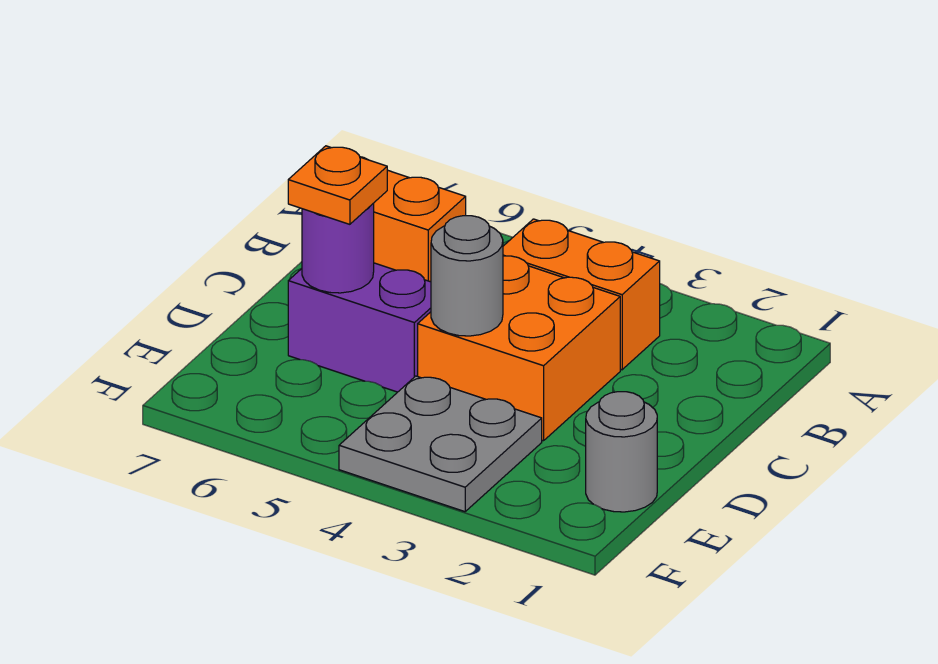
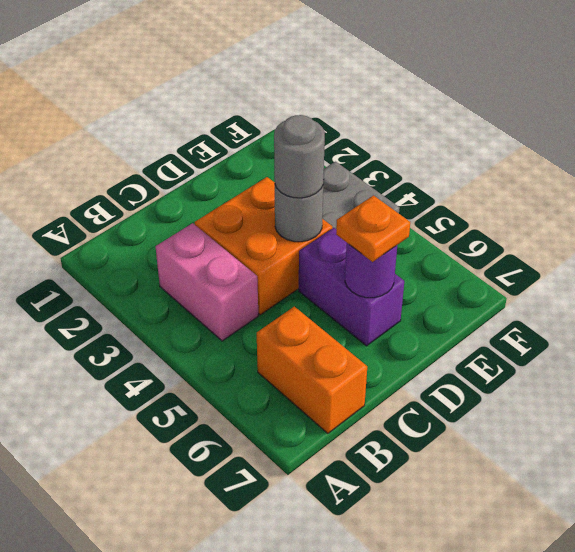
orange brick B3:B4 level 1 -> pink brick B3:B4 level 1
grey round brick E1 level 1 -> grey round brick D4 level 3

